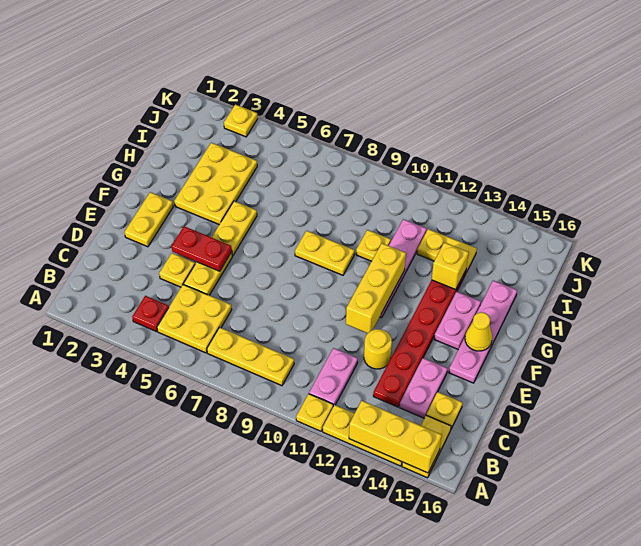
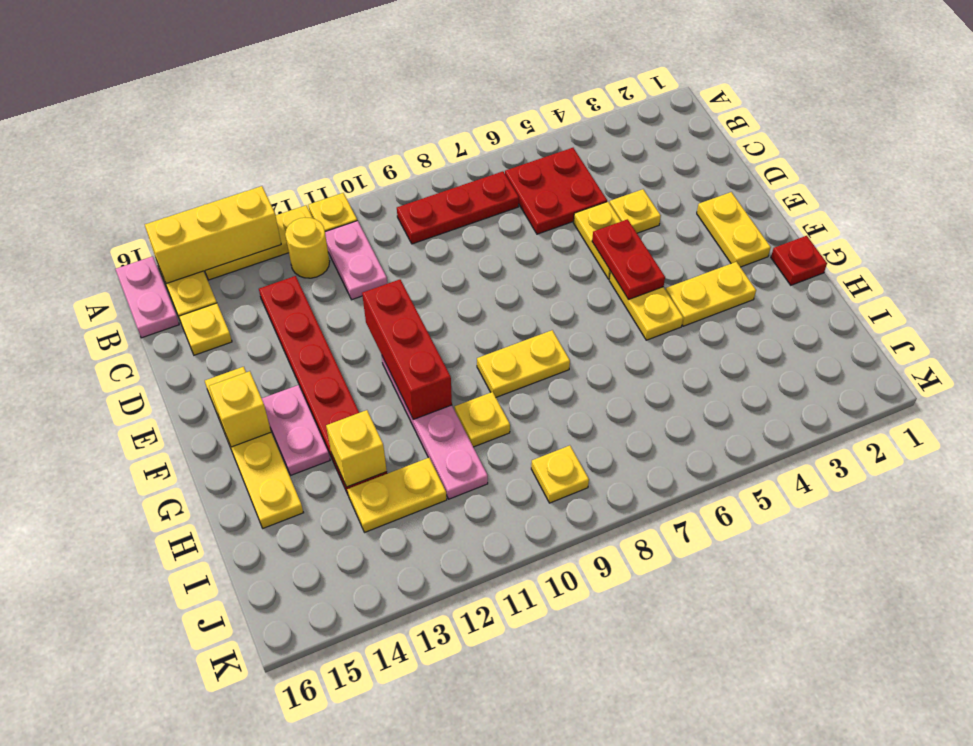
red plate B4 level 1 -> red plate G1 level 1
yellow plate B5:C6 level 1 -> red plate B5:C6 level 1
yellow plate B7:B9 level 1 -> red plate B7:B9 level 1
pink plate C14:D14 level 1 -> pink plate A16:B16 level 1
yellow round brick D12 level 1 -> yellow round brick B12 level 1
red plate E4:E5 level 2 -> red plate E5:F5 level 2
yellow brick E11:G11 level 2 -> red brick E11:G11 level 2
pink plate E15:H15 level 1 -> yellow plate E15:H15 level 1
yellow cone F15 level 2 -> yellow brick F15 level 2
yellow plate G3:I4 level 1 -> yellow plate G3:G4 level 1
yellow plate K3 level 1 -> yellow plate J9 level 1

